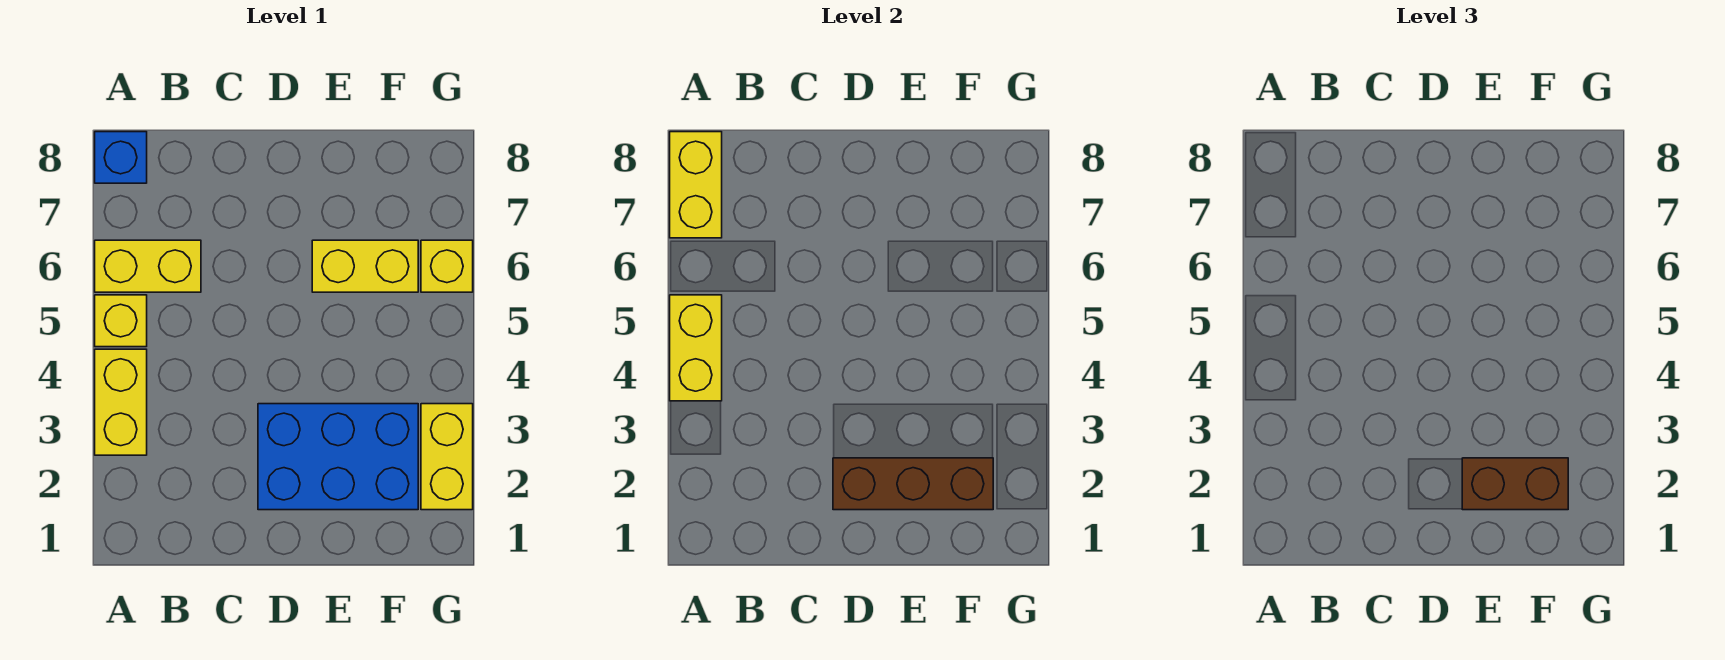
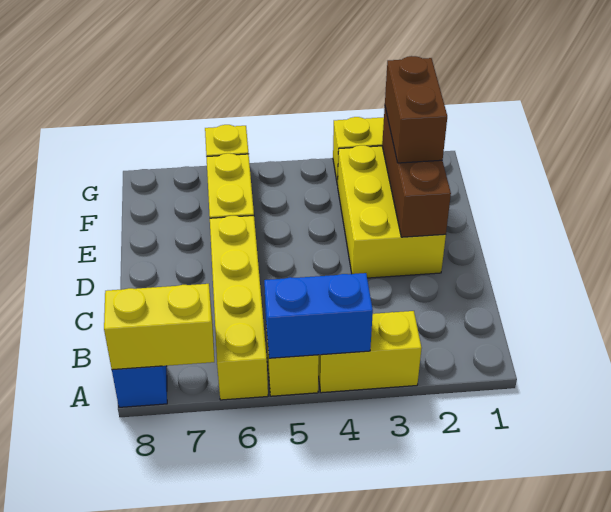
yellow brick A4:A5 level 2 -> blue brick A4:A5 level 2
yellow brick A6:B6 level 1 -> yellow brick A6:D6 level 1
blue brick D2:F3 level 1 -> yellow brick D2:F3 level 1

